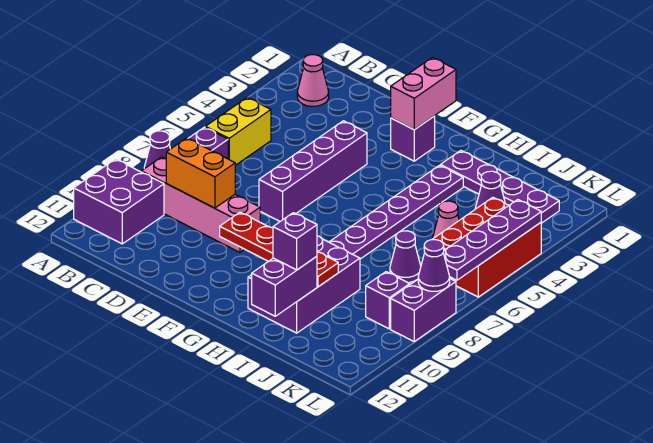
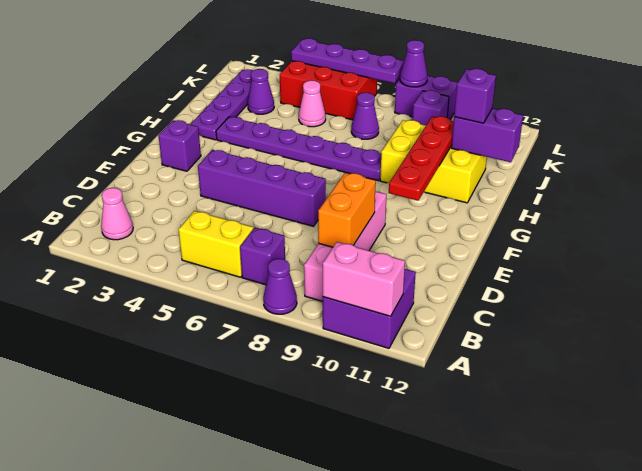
pink brick F1:F2 level 2 -> pink brick A10:A11 level 2
purple brick H9:I11 level 1 -> yellow brick H9:I11 level 1

